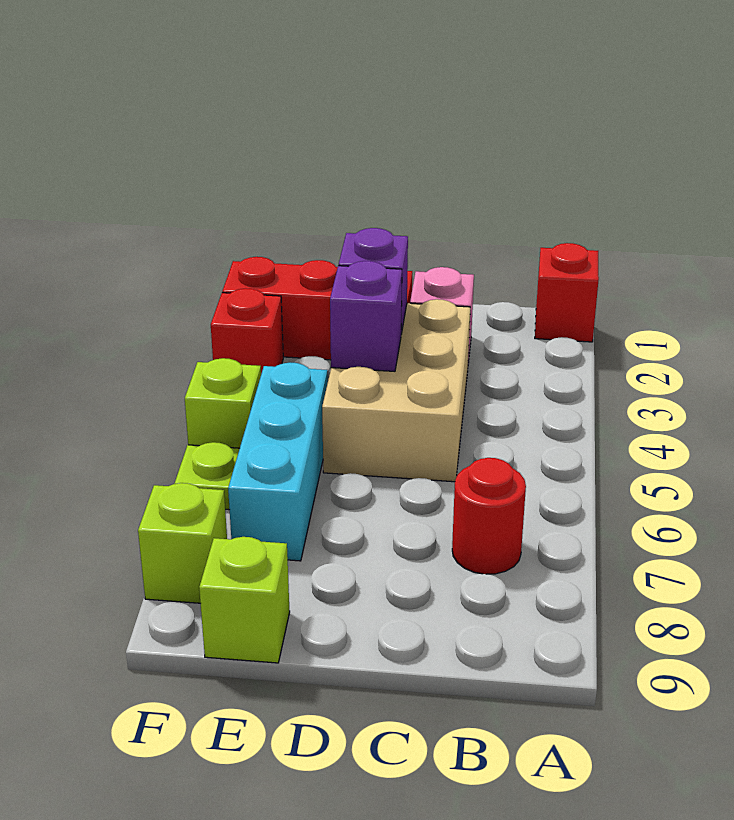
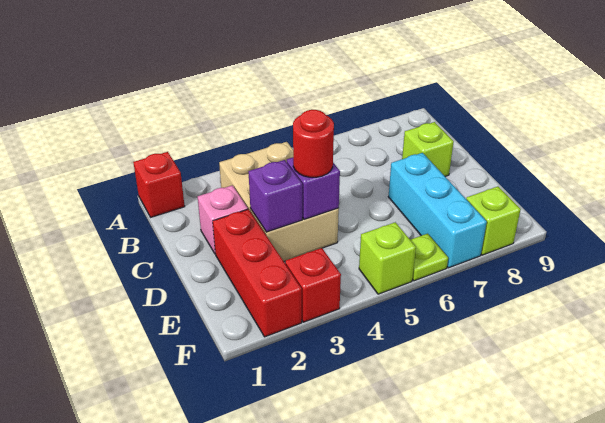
red round brick B7 level 1 -> red round brick D4 level 3
tan brick C3:D5 level 1 -> tan brick B3:D4 level 1
cyan brick E5:E7 level 1 -> cyan brick D7:F7 level 1
lime brick E9 level 1 -> lime brick C8 level 1

